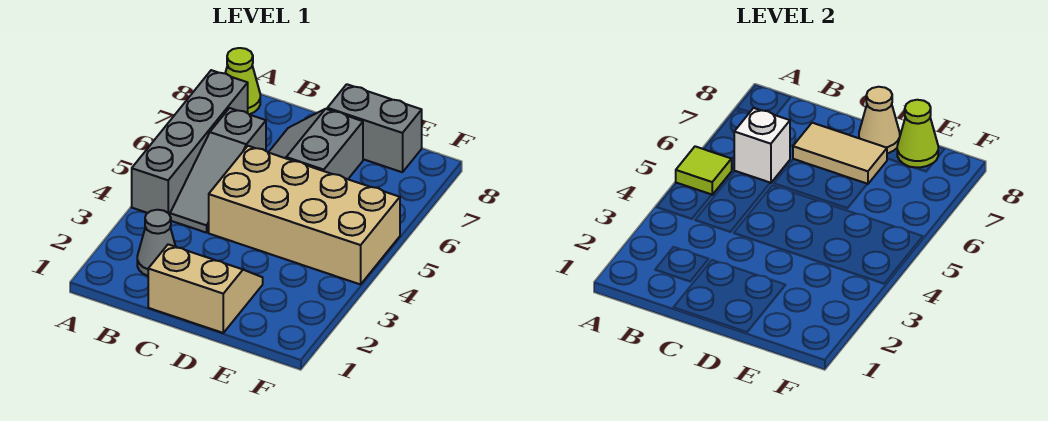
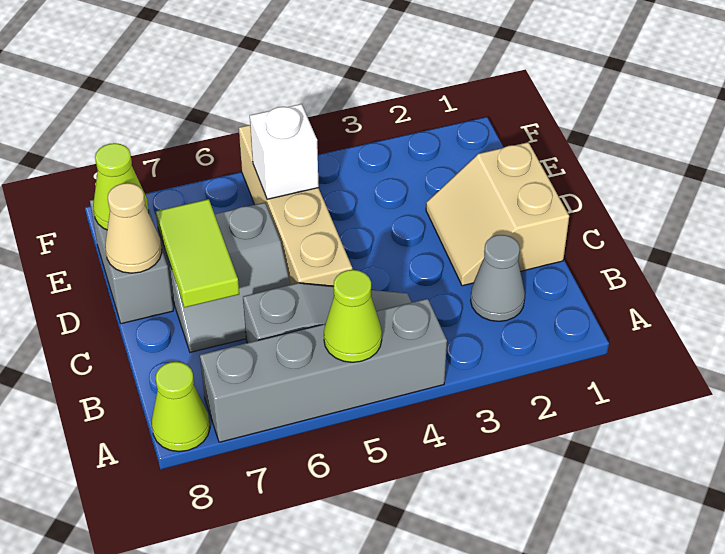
lime tile A5 level 2 -> lime cone A5 level 2
white brick B6 level 2 -> white brick E5 level 2
tan brick C4:F5 level 1 -> tan brick C5:F5 level 1
tan tile C7:D7 level 2 -> lime tile C7:D7 level 2

